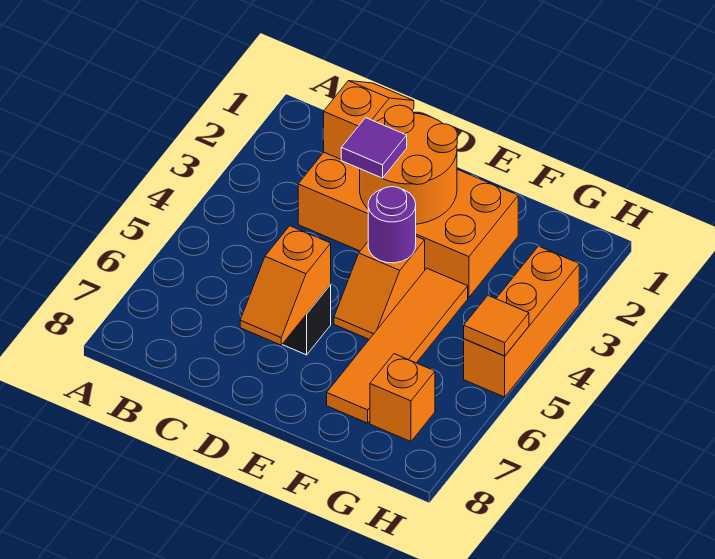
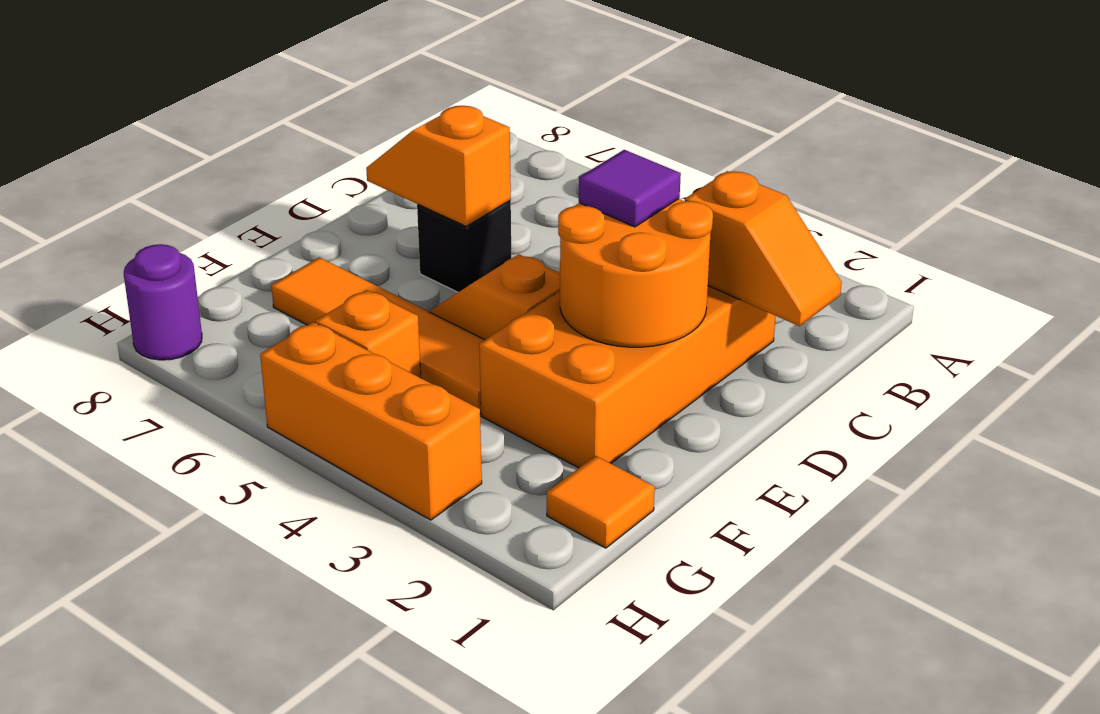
purple round brick E4 level 2 -> purple round brick H8 level 1
orange brick G7 level 1 -> orange brick G5 level 1
orange tile H5 level 2 -> orange tile G1 level 1

